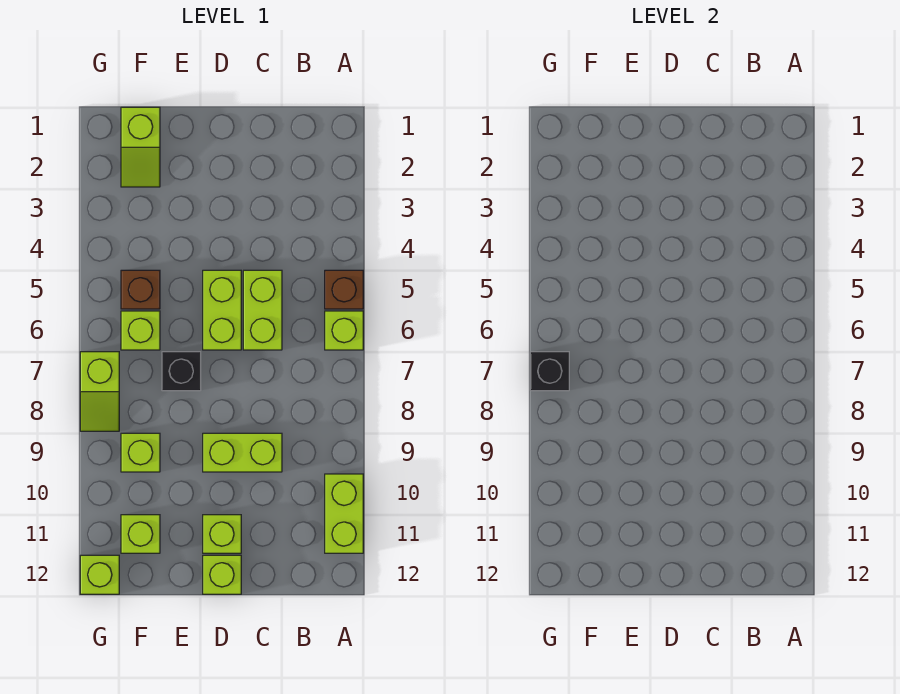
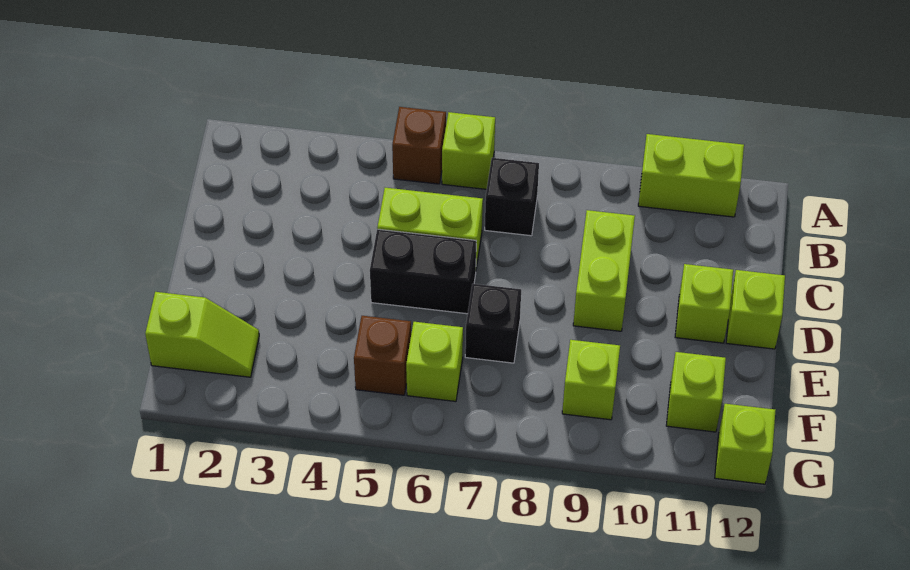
lime brick D5:D6 level 1 -> black brick D5:D6 level 1
lime slope G7:G8 level 1 top 7 -> none
black brick G7 level 2 -> black brick B7 level 1

